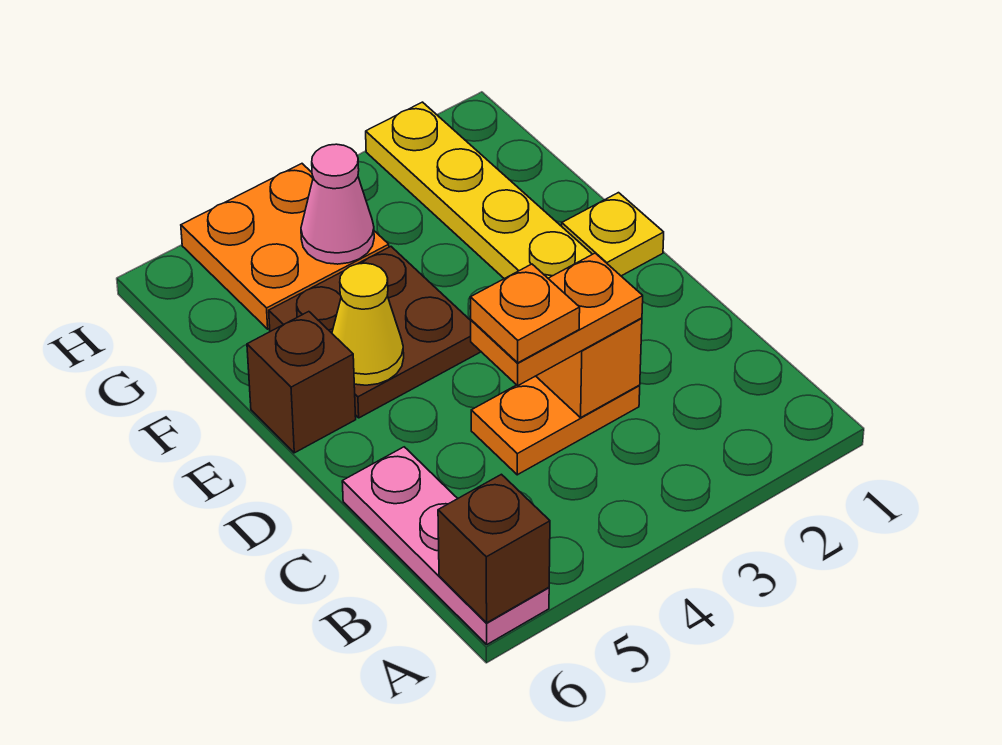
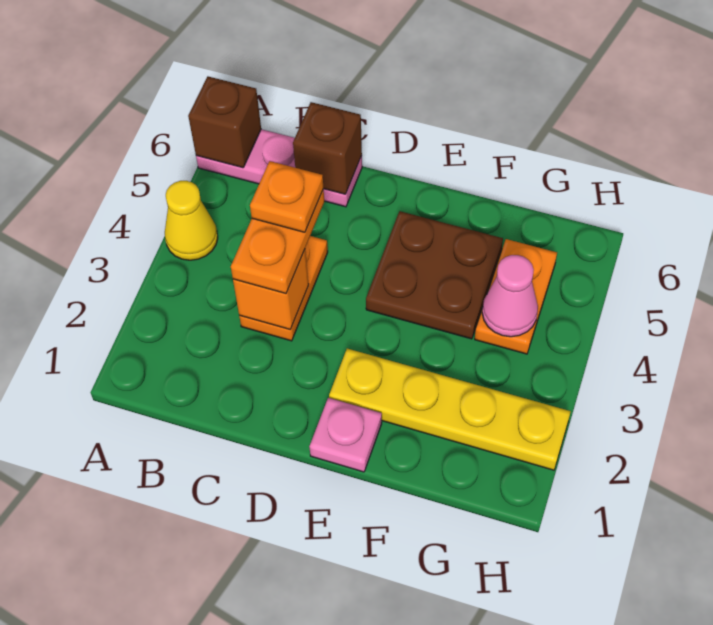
yellow plate E1 level 1 -> pink plate E1 level 1
yellow cone E5 level 2 -> yellow cone A4 level 1
brown brick E6 level 1 -> brown brick C6 level 2
orange plate G4:H5 level 1 -> orange plate G4:G5 level 1

